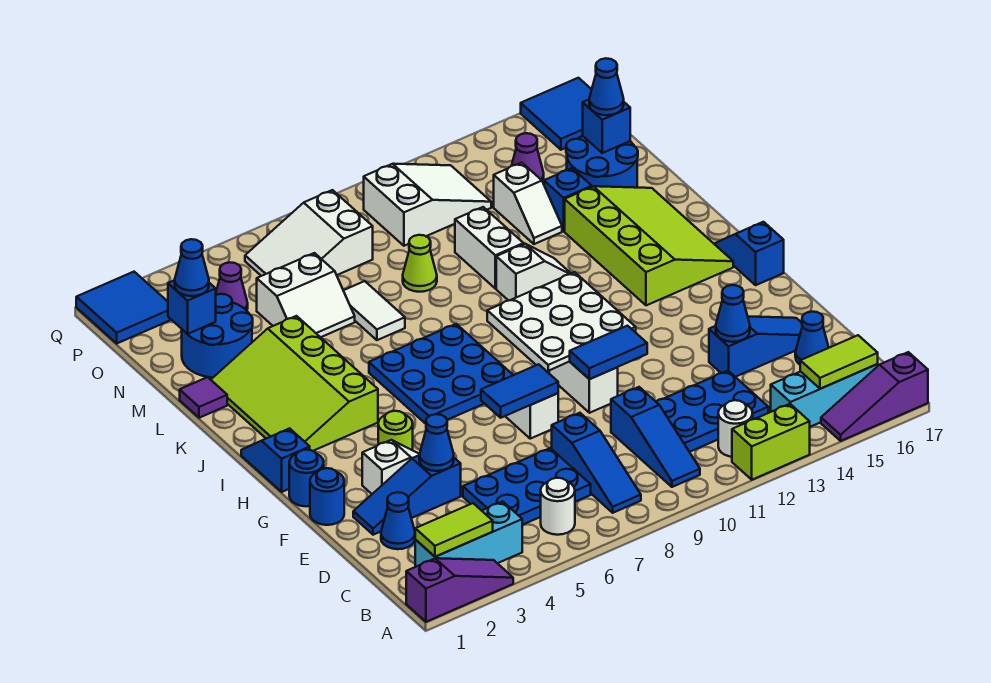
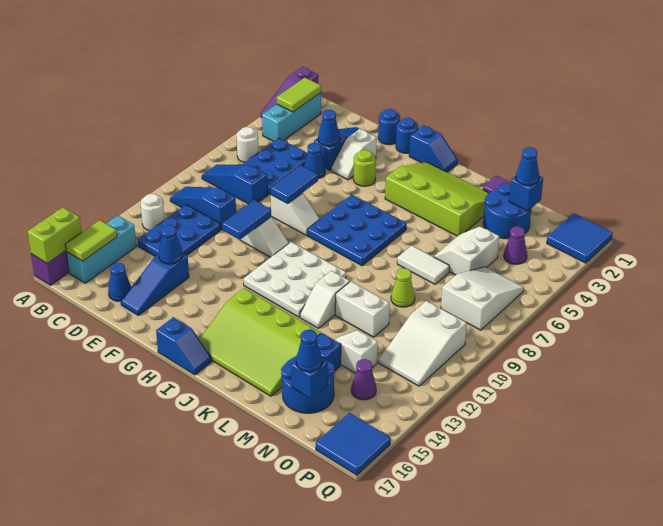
lime brick A12:A13 level 1 -> lime brick A16:A17 level 2
blue cone D2 level 1 -> blue cone E5 level 1

